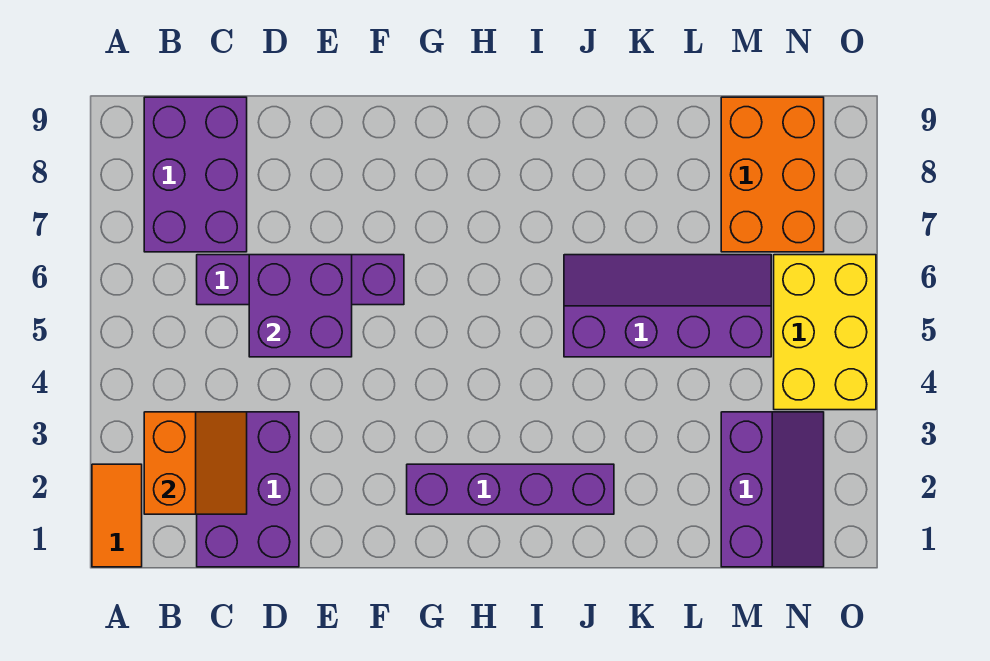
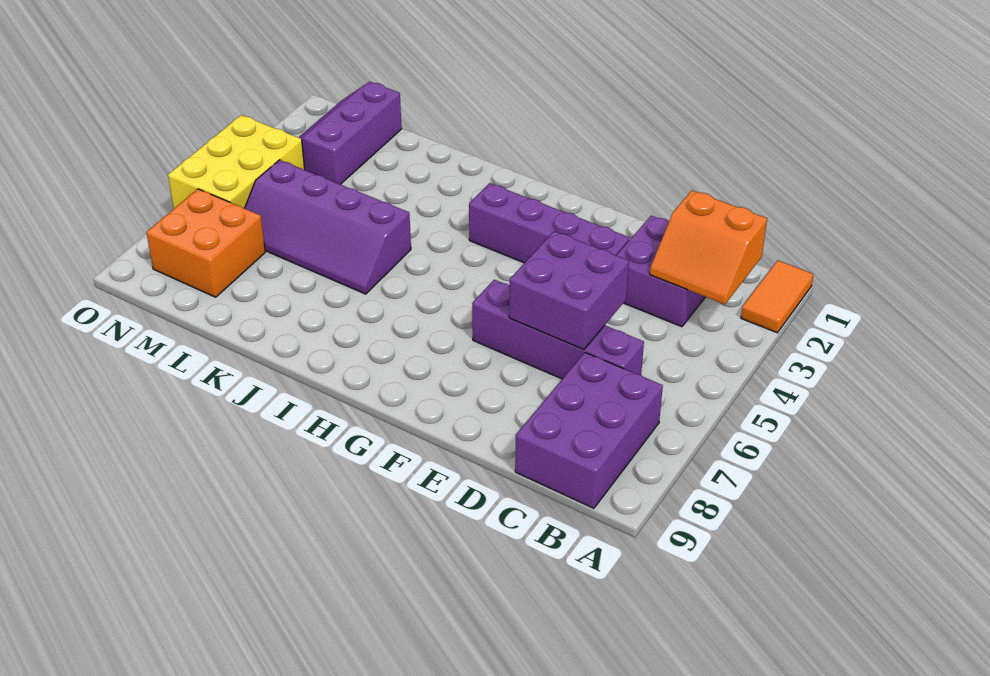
orange slope B2:C3 level 2 top B -> orange slope B2:C3 level 2 top 2
purple brick C1:D3 level 1 -> purple brick C2:D3 level 1
purple brick G2:J2 level 1 -> purple brick E3:H3 level 1
orange brick M7:N9 level 1 -> orange brick M7:N8 level 1

